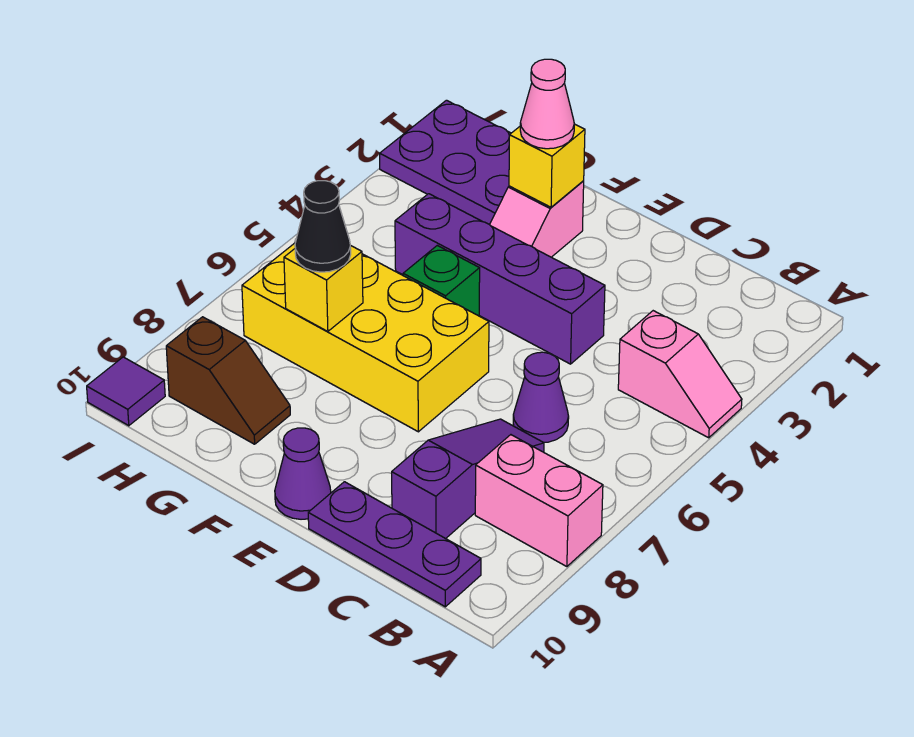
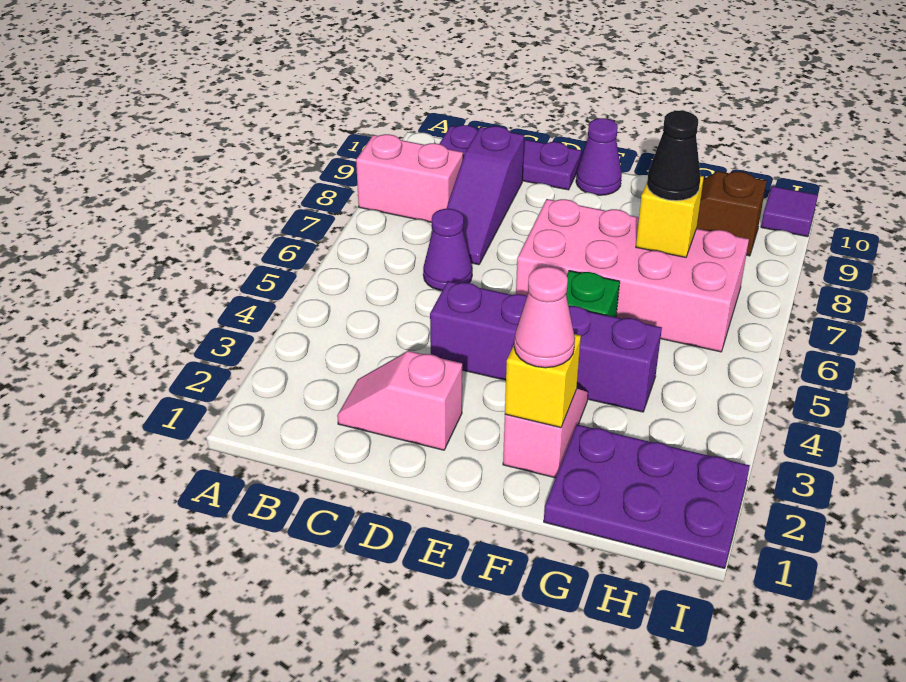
pink slope A4:B4 level 1 top B -> pink slope C2:D2 level 1 top D
yellow brick E6:H7 level 1 -> pink brick E6:H7 level 1

